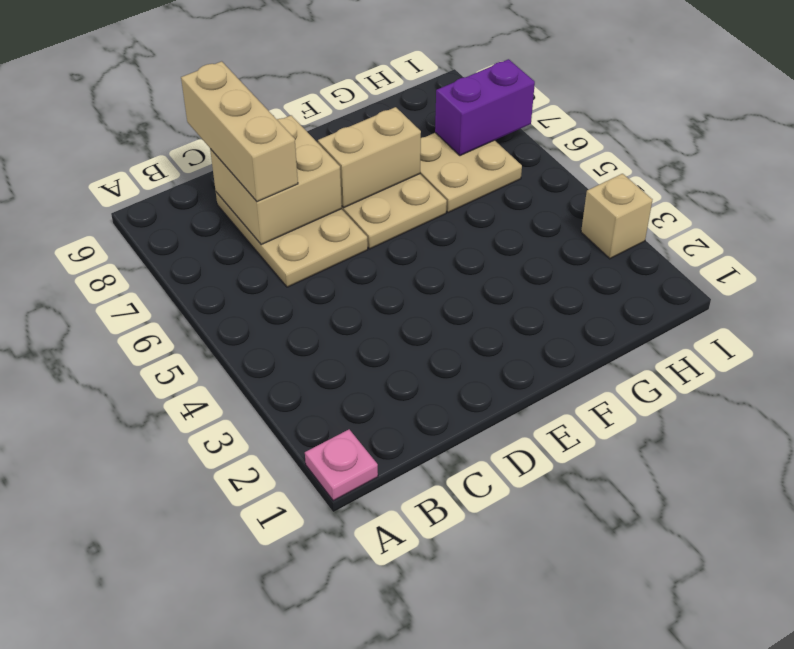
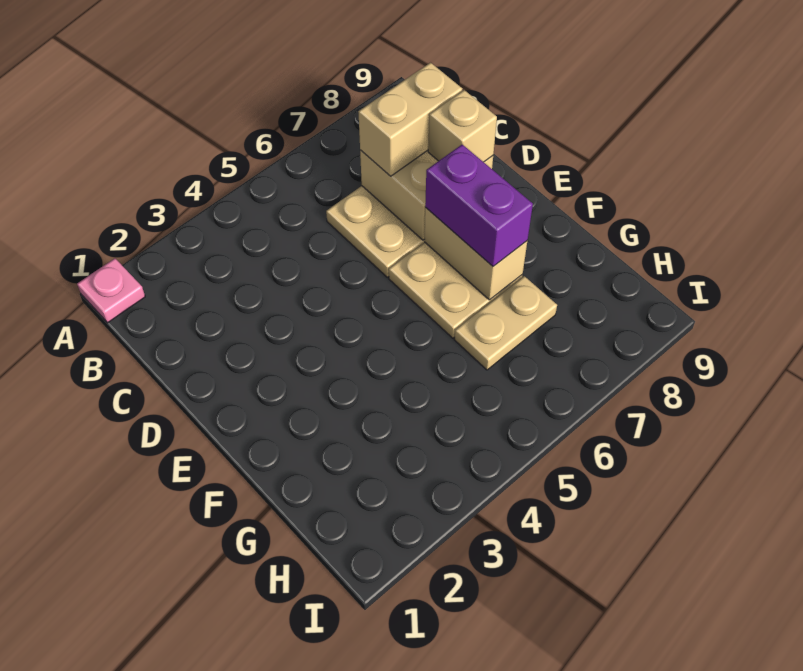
tan brick C7:C9 level 3 -> tan brick C7:C8 level 3
tan plate G6:H7 level 1 -> tan plate G6:G7 level 1
purple brick H7:I7 level 2 -> purple brick E7:F7 level 3
tan brick I3 level 1 -> tan brick D8 level 3

